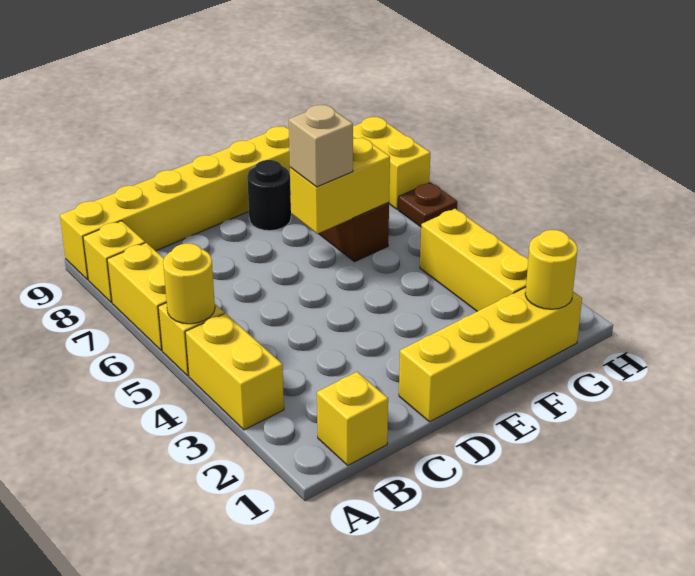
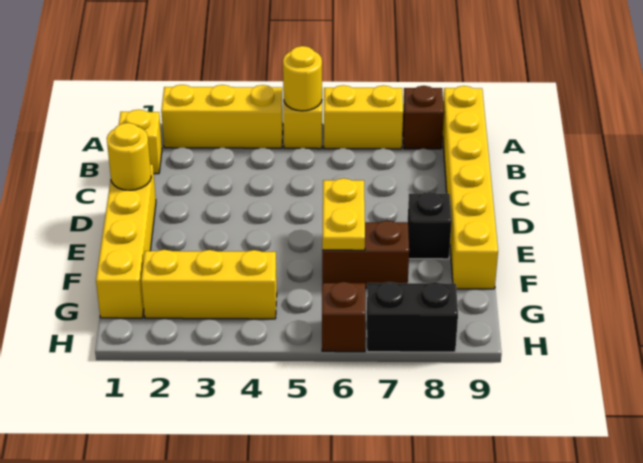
yellow brick A3:A4 level 1 -> yellow brick A2:A4 level 1
yellow brick A8 level 1 -> brown brick A8 level 1
yellow brick E6:F6 level 2 -> yellow plate E6:F6 level 2
tan brick E6 level 3 -> none
black round brick E8 level 1 -> black brick E8 level 1
yellow round brick G1 level 2 -> yellow round brick D1 level 2
brown plate H6 level 1 -> brown brick H6 level 1
yellow brick H7:H8 level 1 -> black brick H7:H8 level 1

